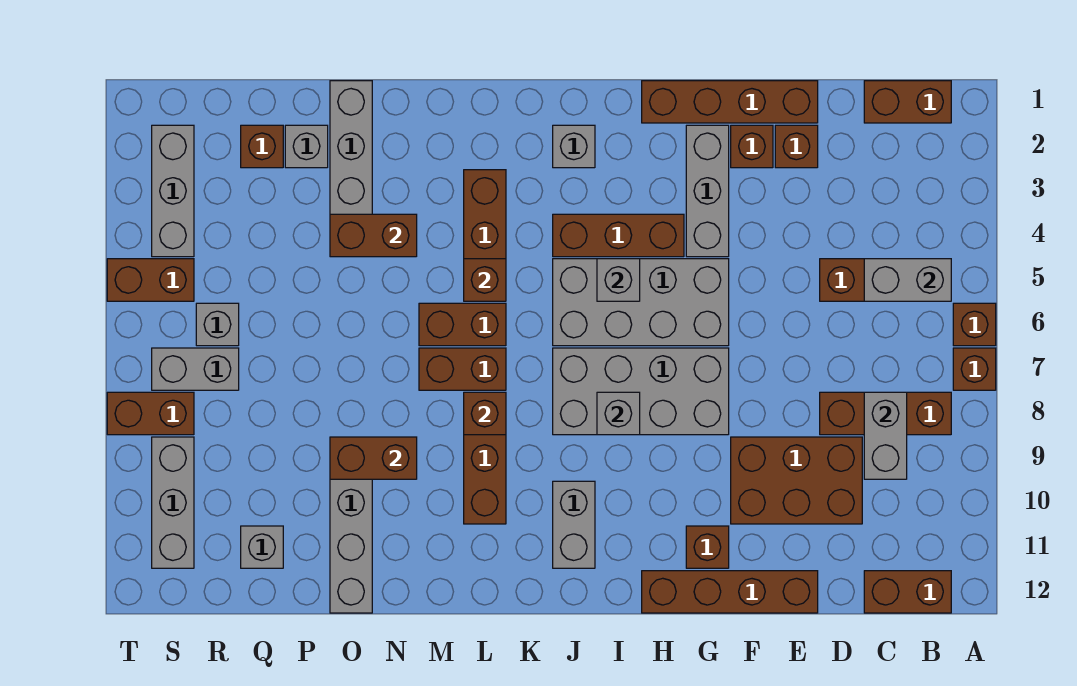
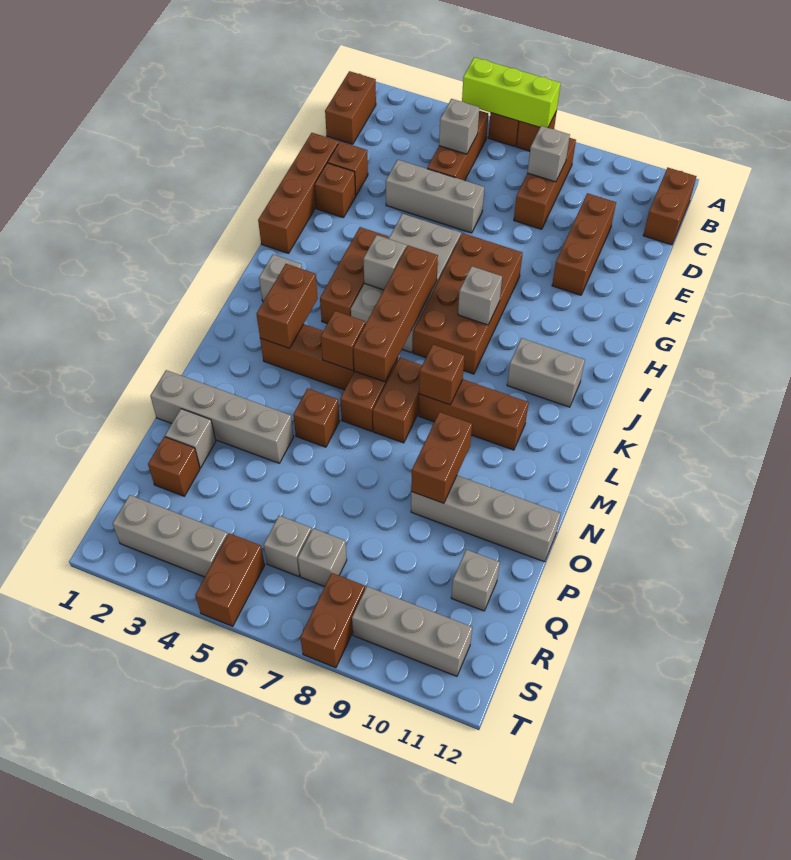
none -> lime brick A5:A7 level 2
grey brick B5:C5 level 2 -> grey brick C5 level 2
grey brick C8:C9 level 2 -> grey brick C8 level 2
brown brick D9:F10 level 1 -> brown brick D10:F10 level 1
brown brick E12:H12 level 1 -> brown brick I6:L6 level 2
grey brick G2:G4 level 1 -> grey brick E4:E6 level 1
grey brick G7:J8 level 1 -> brown brick G7:J8 level 1
brown brick G11 level 1 -> brown brick N5 level 1
brown brick N4:O4 level 2 -> brown brick K3:L3 level 2
grey brick R7:S7 level 1 -> grey brick R7 level 1

